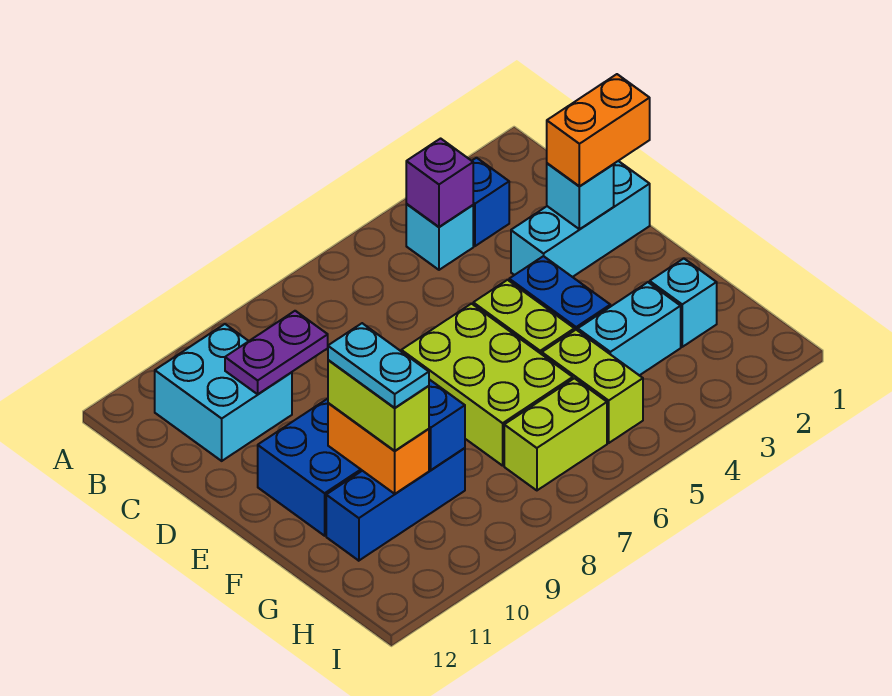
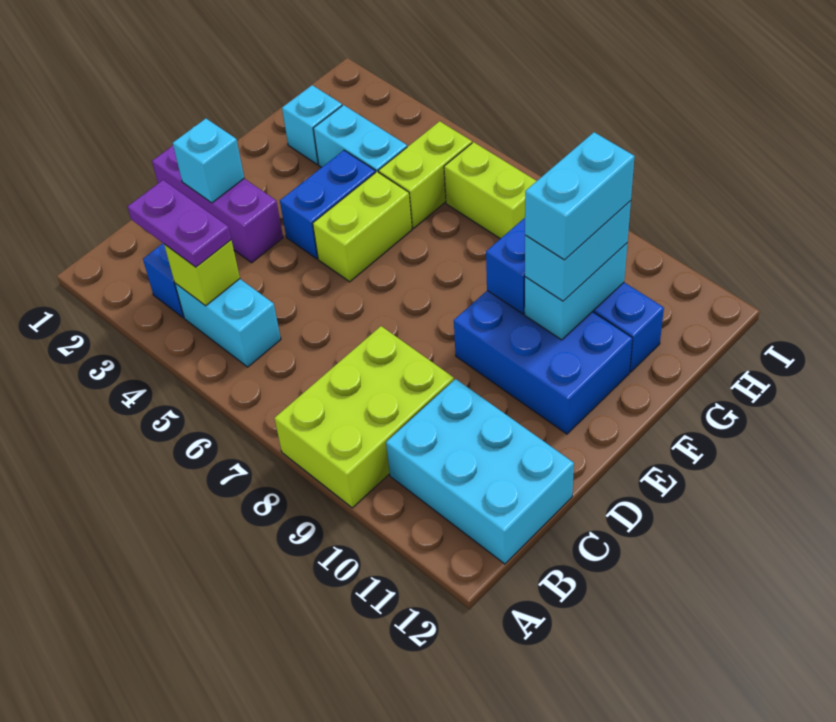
cyan brick B4 level 1 -> cyan brick B4:B5 level 1
purple brick B4 level 2 -> lime brick B4 level 2
cyan brick B10:C11 level 1 -> cyan brick B10:C12 level 1
purple plate C9:C10 level 2 -> purple plate B3:B4 level 3
cyan brick D1:D3 level 1 -> purple brick D1:D3 level 1
orange brick D1:D2 level 3 -> none
lime brick E6:G7 level 1 -> lime brick A8:C9 level 1
orange brick F10:G10 level 2 -> cyan brick F10:G10 level 2
lime brick F10:G10 level 3 -> cyan brick F10:G10 level 3
cyan plate F10:G10 level 4 -> cyan brick F10:G10 level 4

